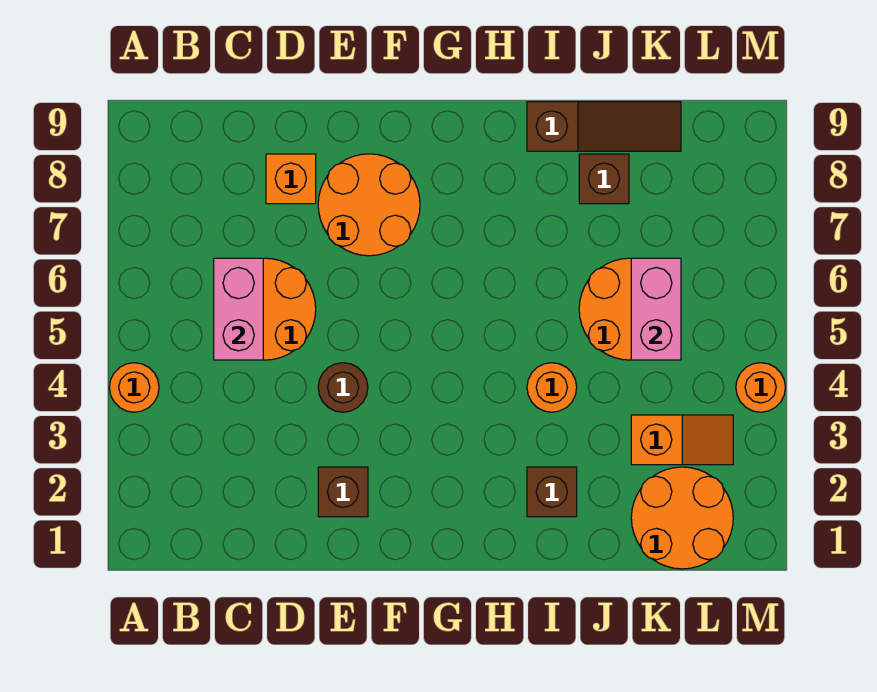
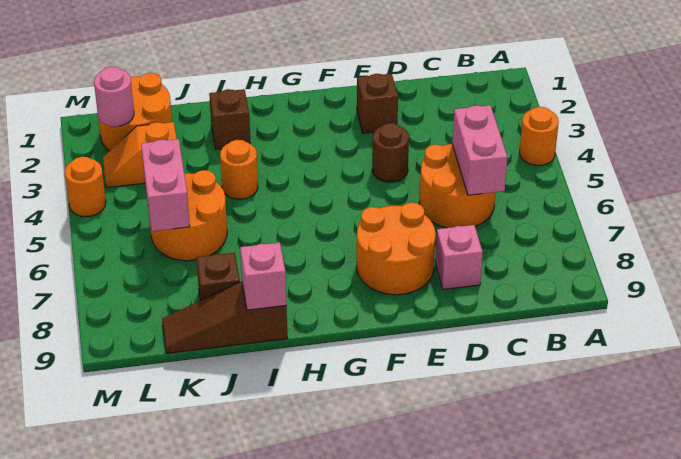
orange brick D8 level 1 -> pink brick D8 level 1
none -> pink brick I9 level 2
none -> pink round brick L2 level 2

